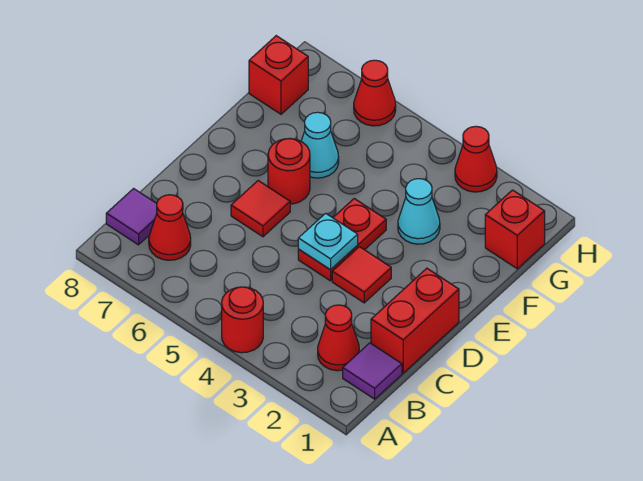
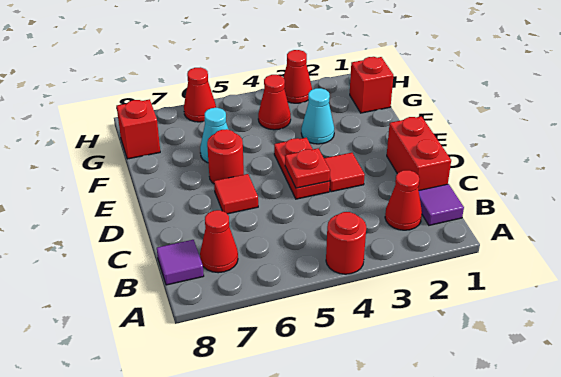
cyan plate D4 level 2 -> red plate D4 level 2
none -> red cone G4 level 1

